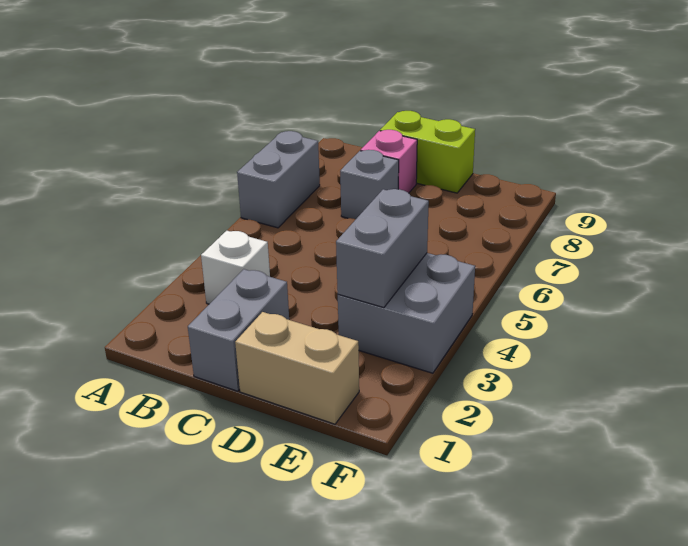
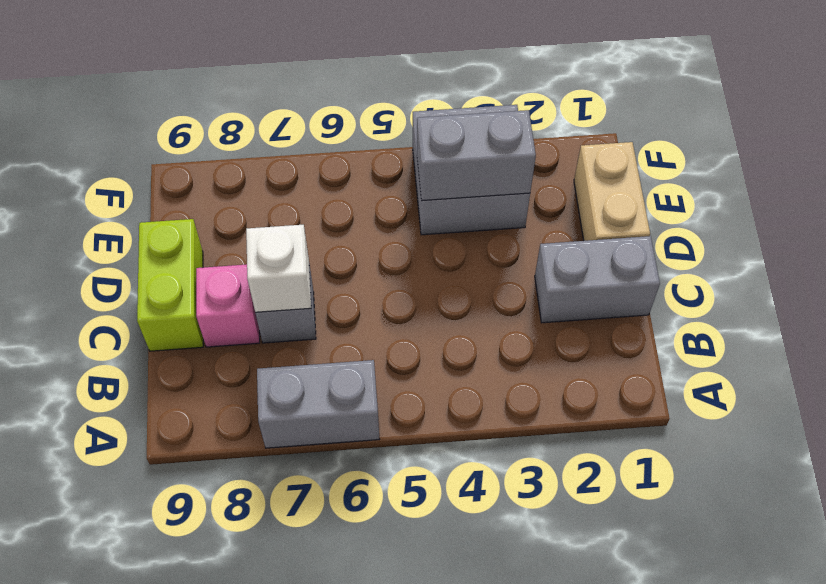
white brick B3 level 1 -> white brick C7 level 2

